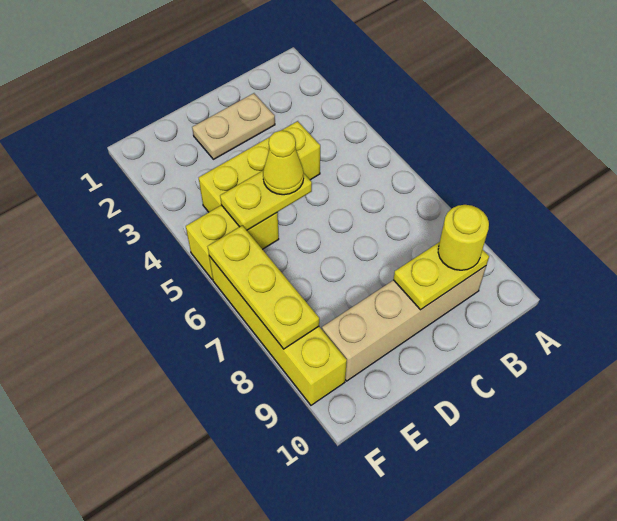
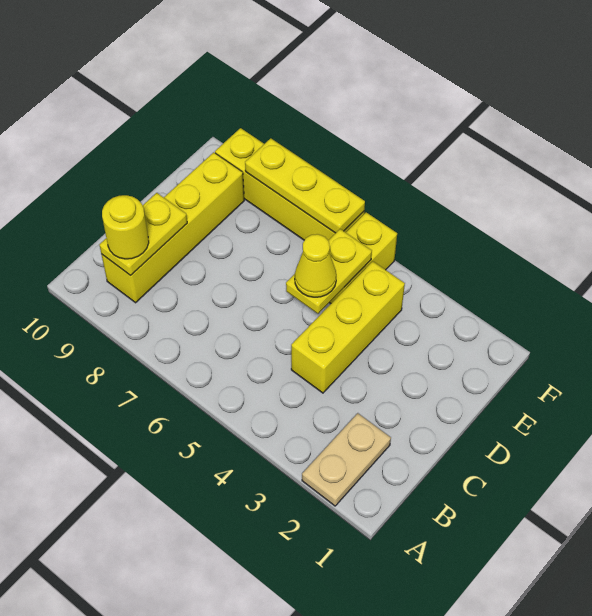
tan brick B9:E9 level 1 -> yellow brick B9:E9 level 1
tan plate C2:D2 level 1 -> tan plate A2:B2 level 1

